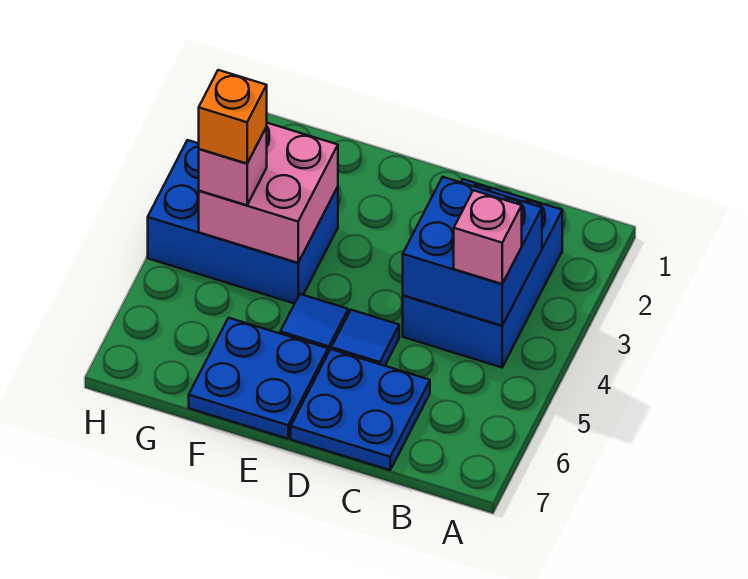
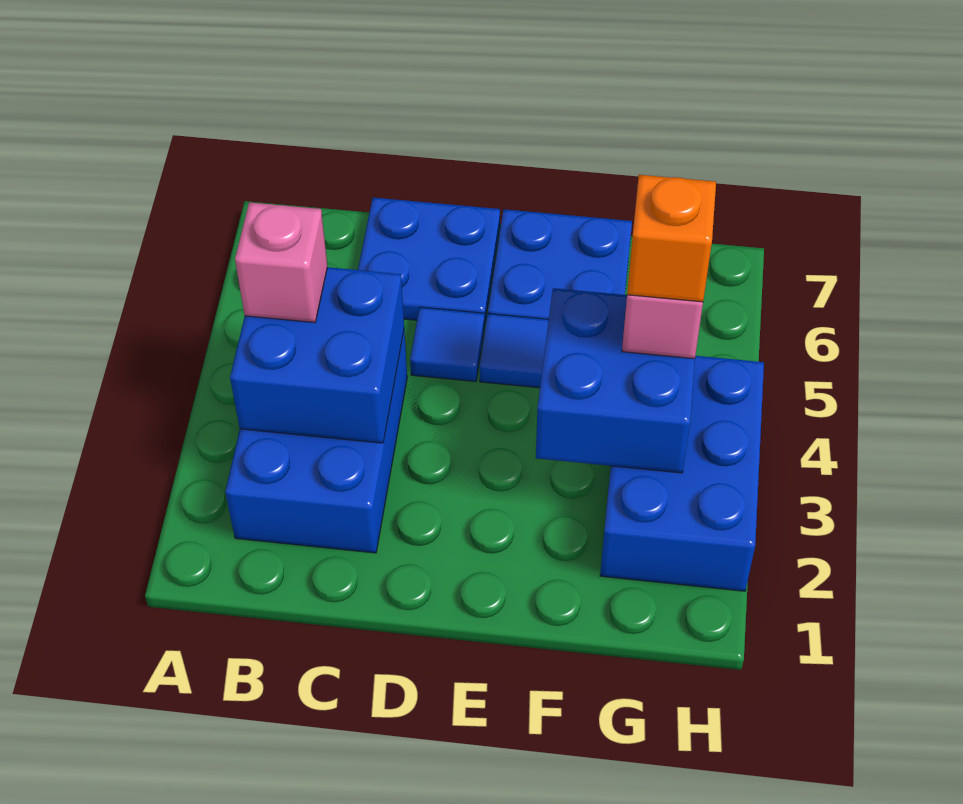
blue brick F3:H4 level 1 -> blue brick G2:H4 level 1
pink brick F3:G4 level 2 -> blue brick F3:G4 level 2

